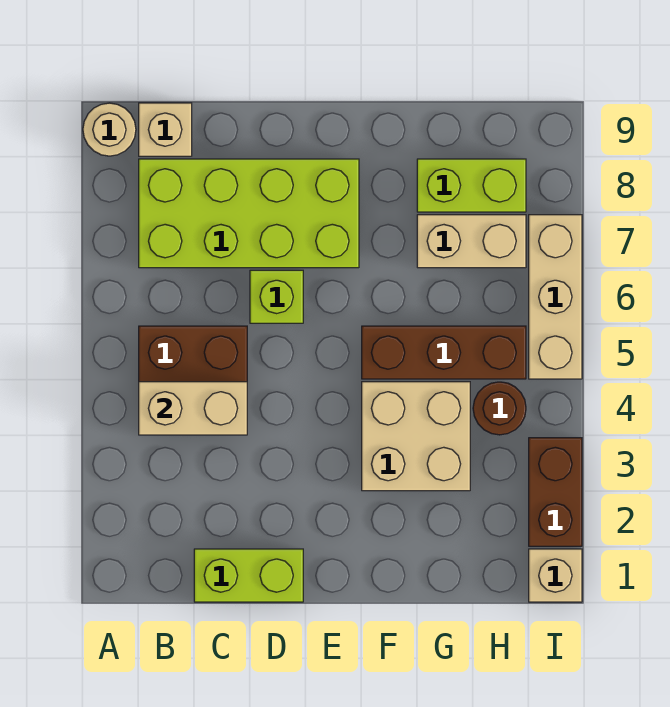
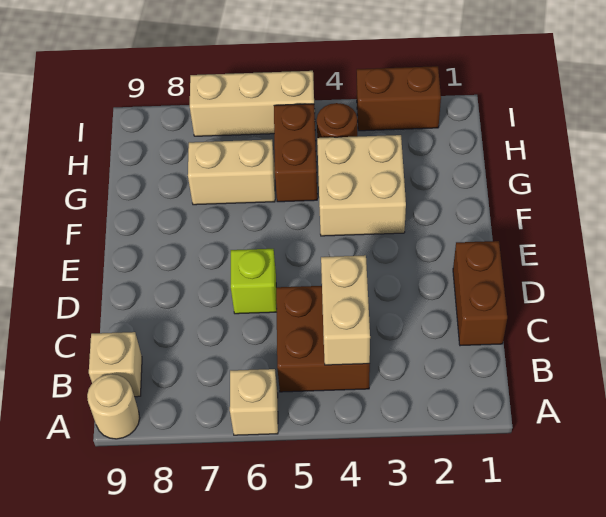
lime brick B7:E8 level 1 -> none
lime brick C1:D1 level 1 -> brown brick C1:D1 level 1
brown brick F5:H5 level 1 -> brown brick G5:H5 level 1
tan brick G7:H7 level 1 -> tan brick G6:G7 level 1
lime brick G8:H8 level 1 -> none
tan brick I1 level 1 -> tan brick A6 level 1

